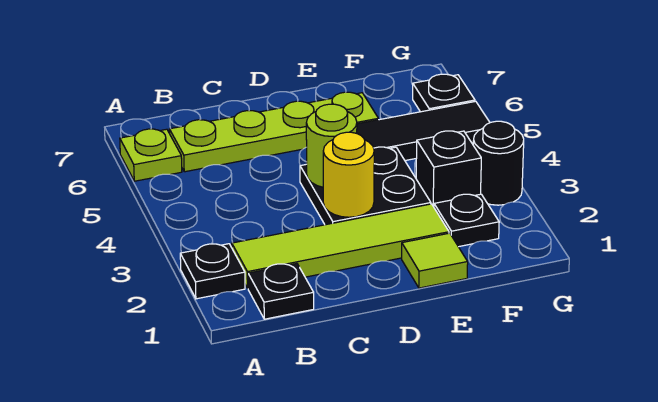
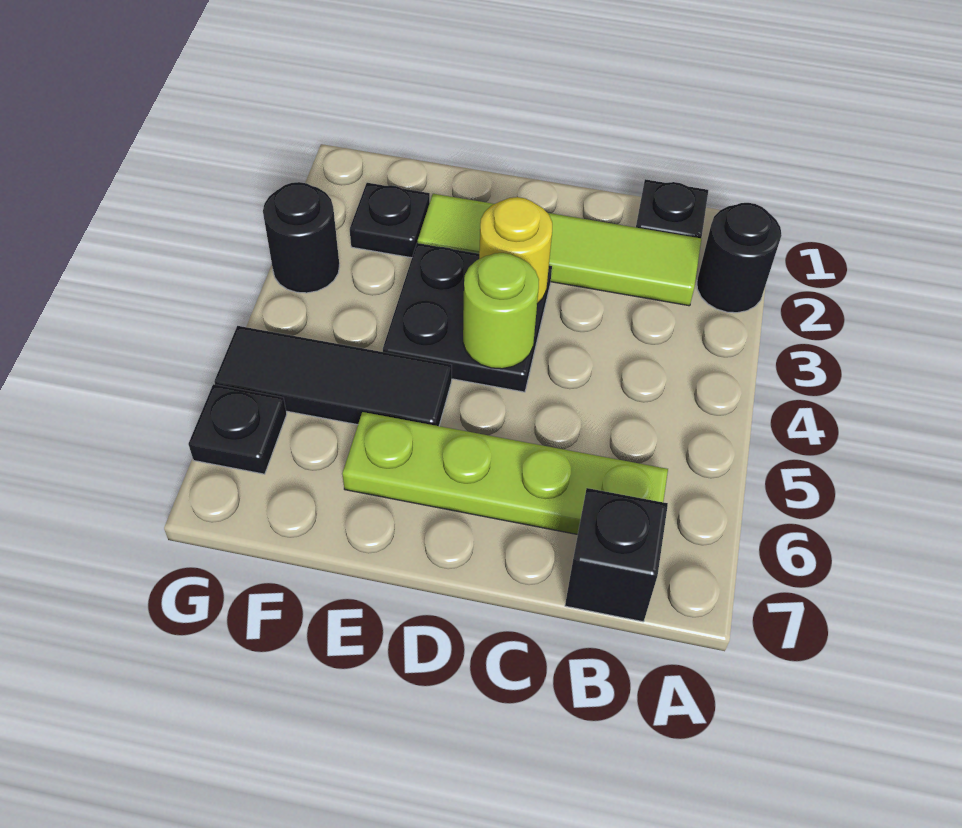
black plate A2 level 1 -> black round brick A2 level 1
lime plate A6 level 1 -> none
lime tile E1 level 1 -> none
black brick F3 level 1 -> black brick B7 level 1

